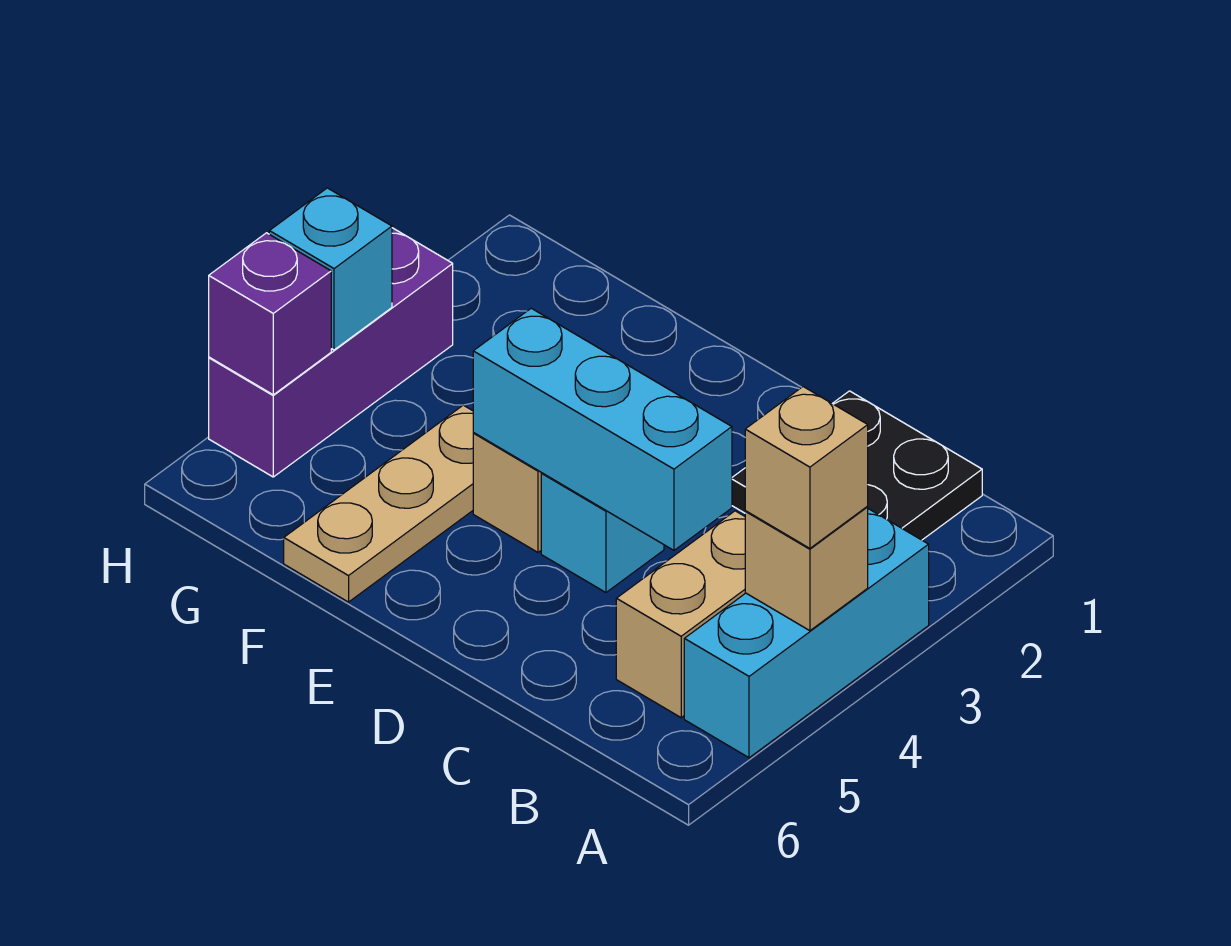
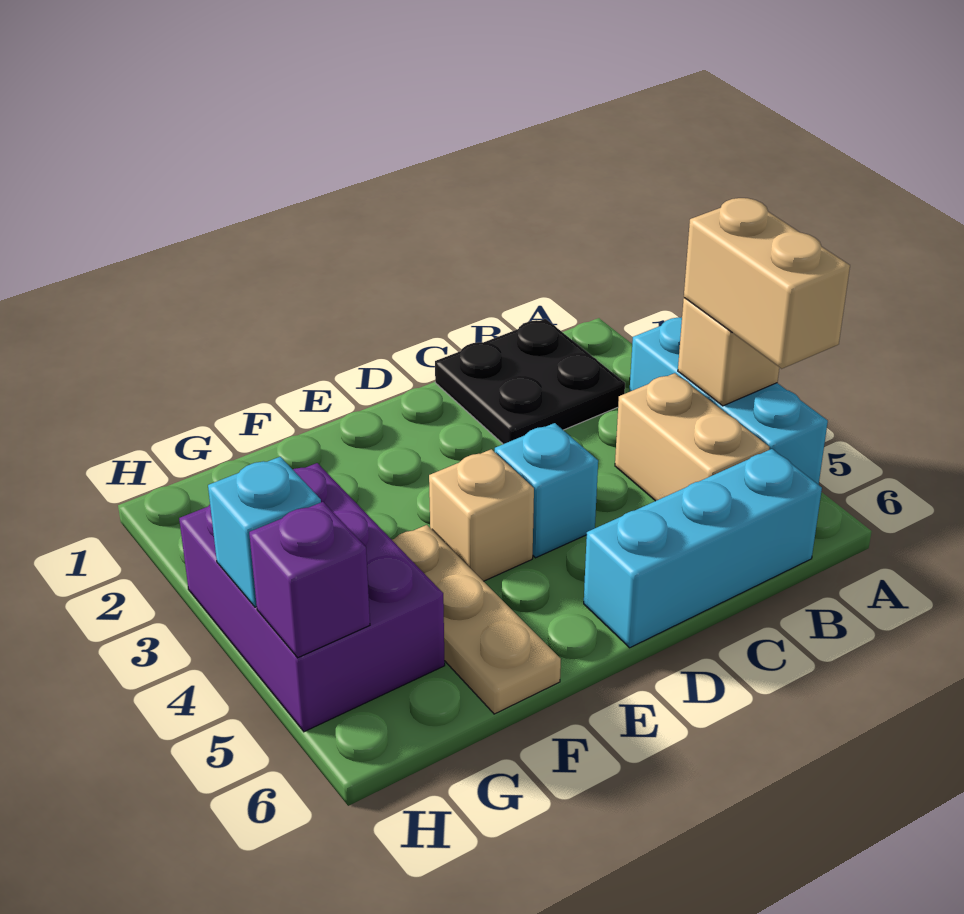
tan brick A4 level 3 -> tan brick A4:A5 level 3
cyan brick C4:E4 level 2 -> cyan brick B6:D6 level 1
purple brick H3:H5 level 1 -> purple brick G3:H5 level 1

